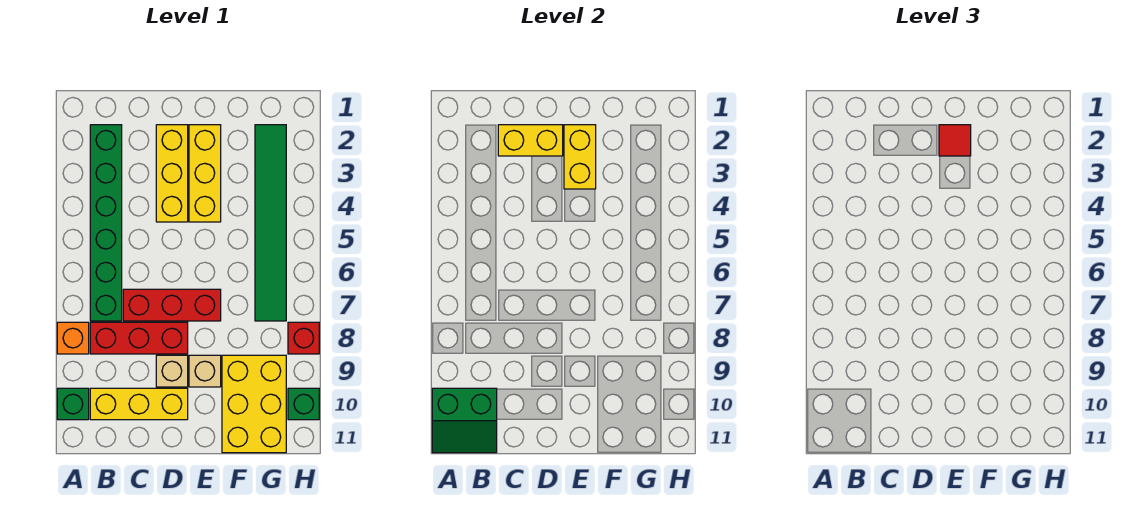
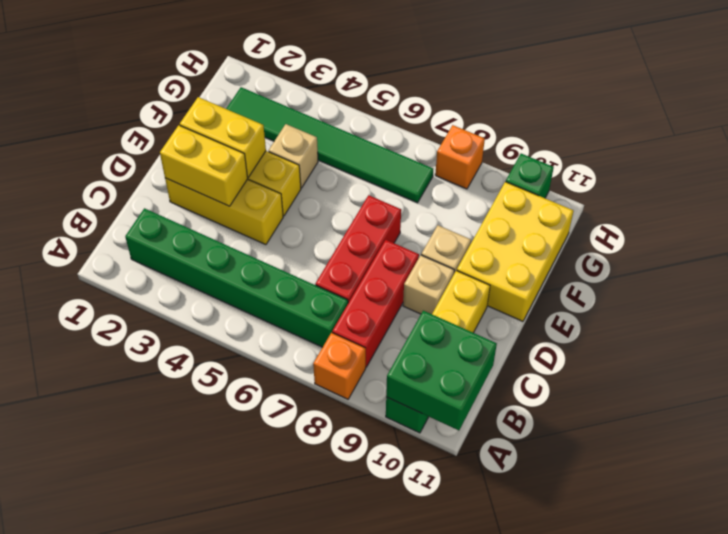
green slope A10:B11 level 2 top 10 -> green brick A10:B11 level 2
yellow brick C2:D2 level 2 -> yellow brick D2:D3 level 2
red tile E2 level 3 -> none
none -> tan brick F4 level 1
yellow brick F9:G11 level 1 -> yellow brick E10:G11 level 1
red brick H8 level 1 -> orange brick H8 level 1

